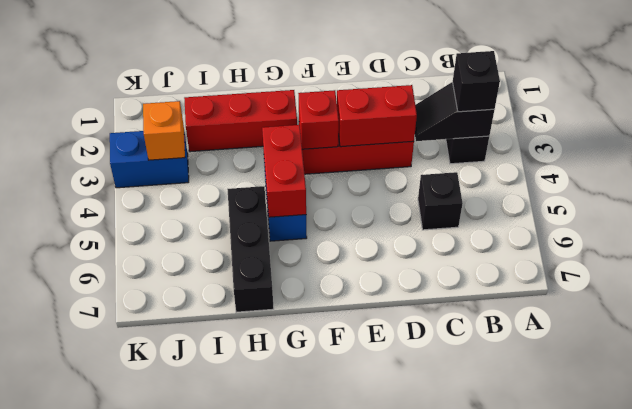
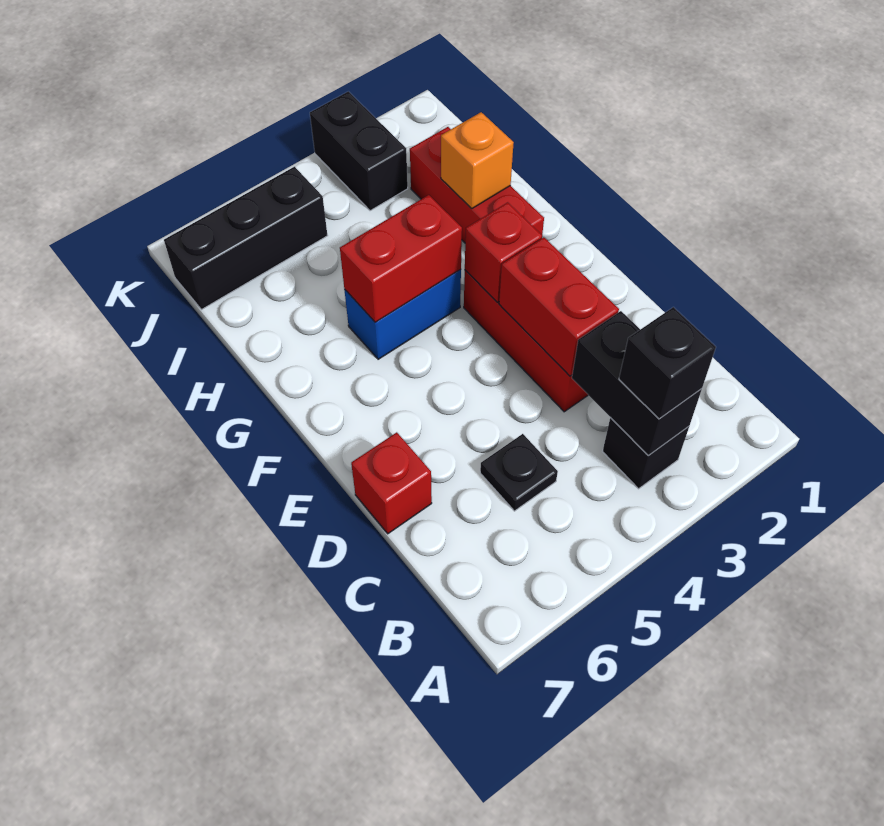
black slope B3:C3 level 2 top B -> black brick B3:C3 level 2
black brick C5 level 1 -> black plate C5 level 1
none -> red brick D7 level 1
black brick H5:H7 level 1 -> black brick J5:J7 level 1
blue brick J3:K3 level 1 -> black brick J3:K3 level 1
orange brick J3 level 2 -> orange brick H2 level 2

